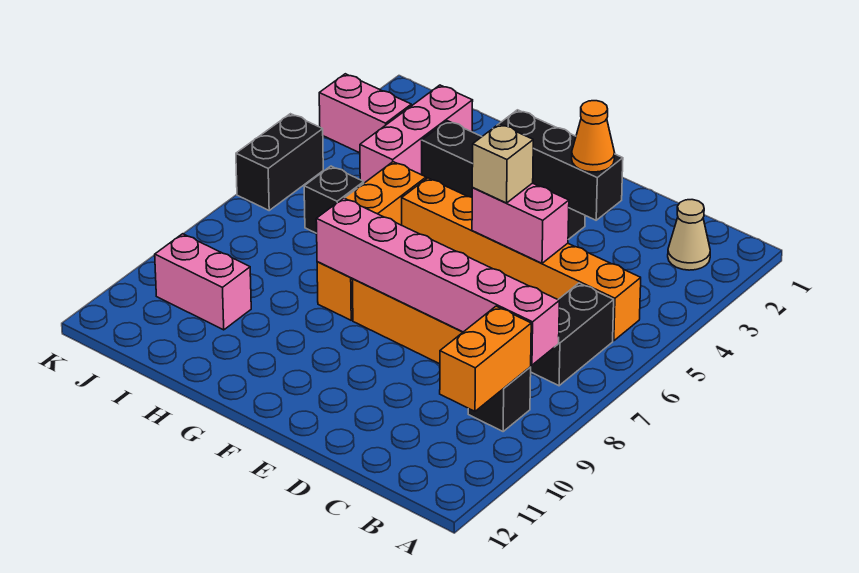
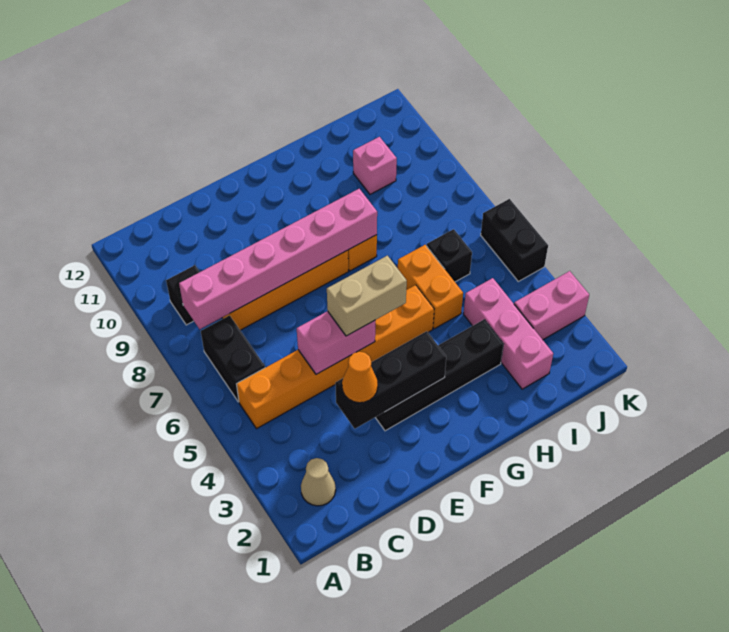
orange brick B9:B10 level 2 -> none
tan brick E5 level 3 -> tan brick E5:F5 level 3
pink brick I10:J10 level 1 -> pink brick I10 level 1

